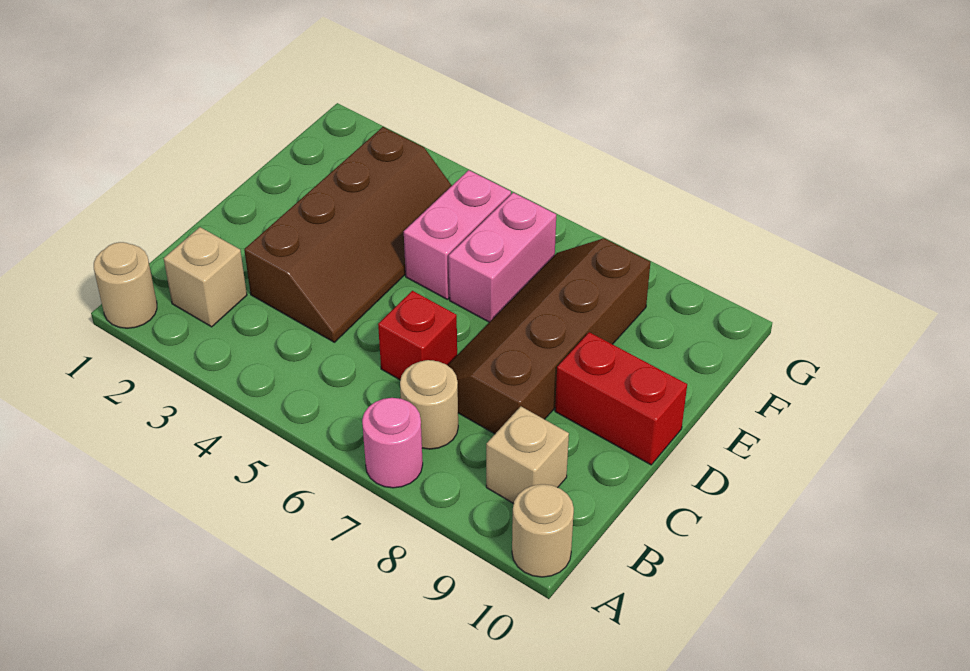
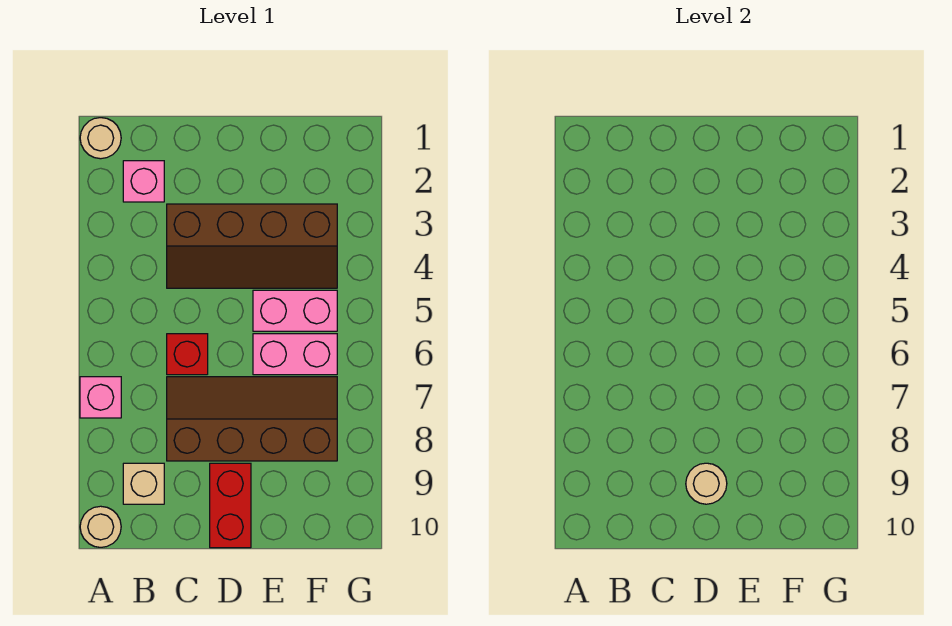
pink round brick A7 level 1 -> pink brick A7 level 1
tan brick B2 level 1 -> pink brick B2 level 1
tan round brick B7 level 1 -> tan round brick D9 level 2

